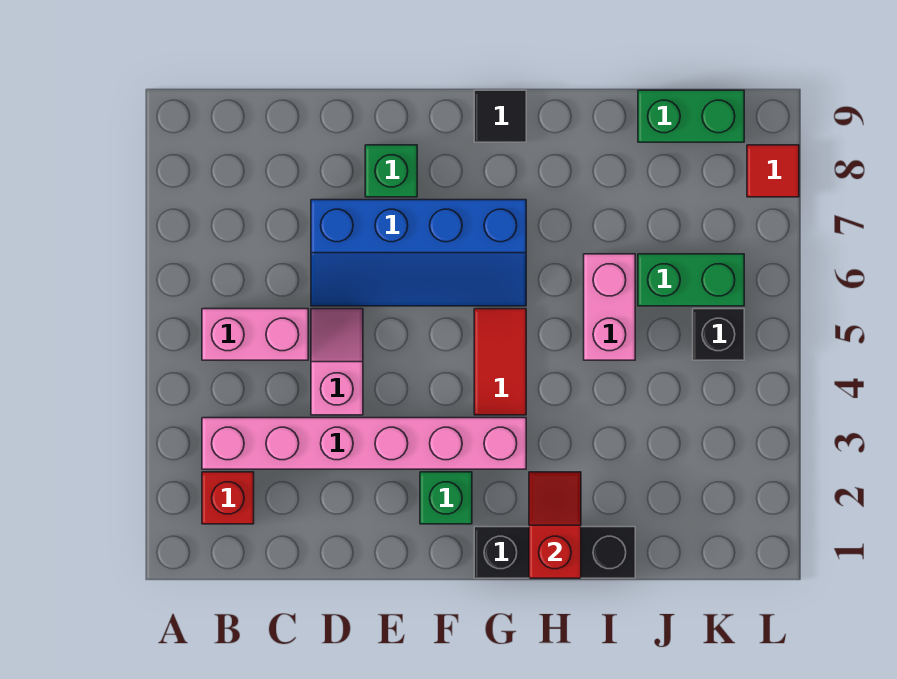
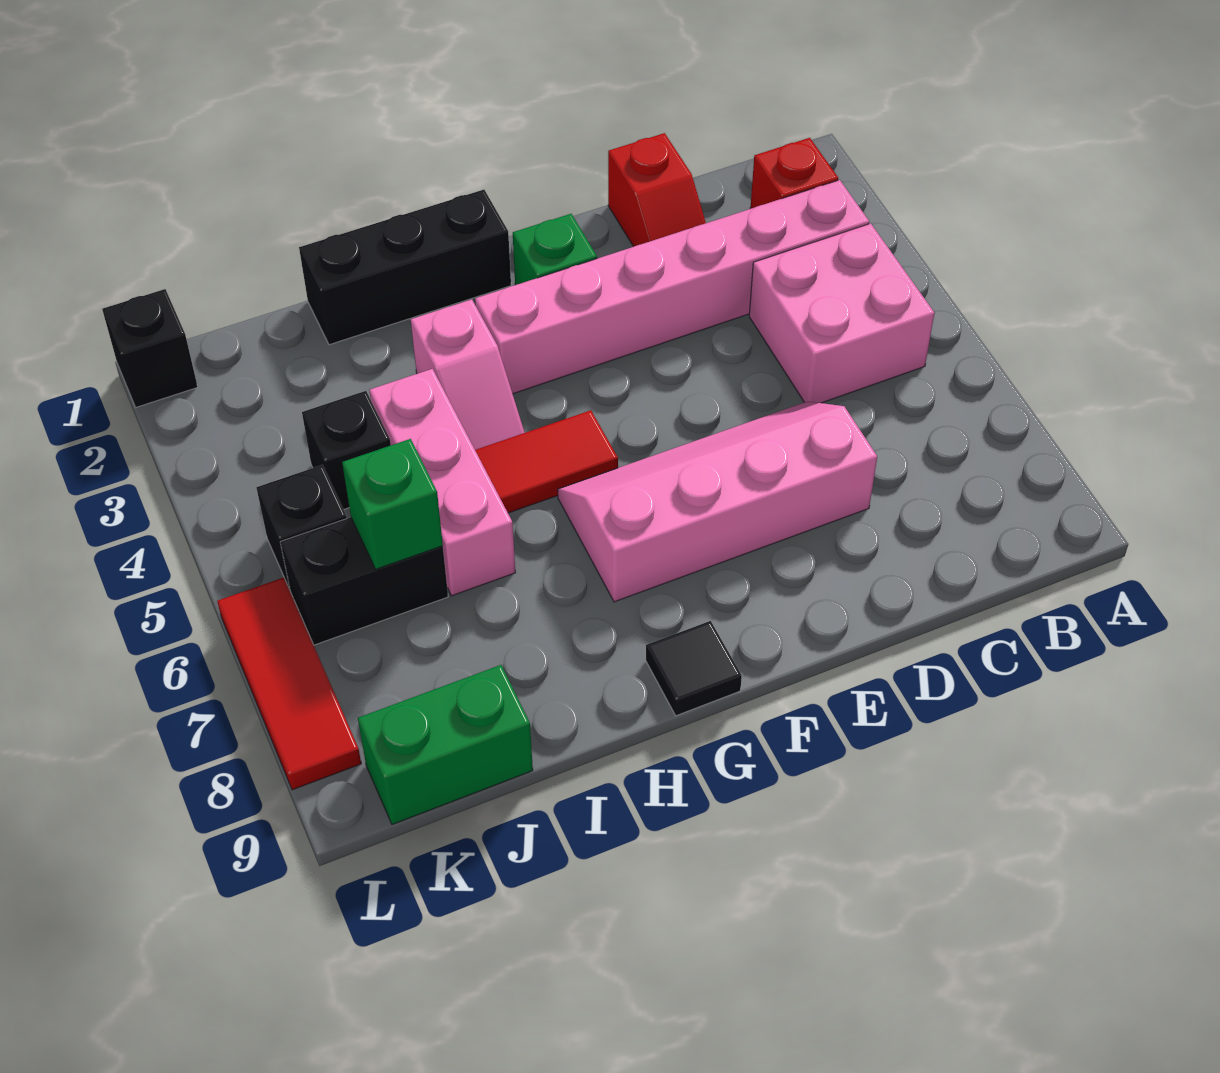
pink brick B5:C5 level 1 -> pink brick B4:C5 level 1
pink slope D4:D5 level 1 top 4 -> pink slope H3:H4 level 1 top 3
blue slope D6:G7 level 1 top 7 -> pink slope D6:G7 level 1 top 7
green brick E8 level 1 -> green brick J6 level 2
red tile G4:G5 level 1 -> red tile G5:H5 level 1
red slope H1:H2 level 2 top 1 -> red slope D1:D2 level 1 top 1
pink brick I5:I6 level 1 -> pink brick I4:I6 level 1
none -> black brick J4 level 1
green brick J6:K6 level 1 -> black brick J6:K6 level 1
none -> black brick L1 level 1
red tile L8 level 1 -> red tile L6:L8 level 1

